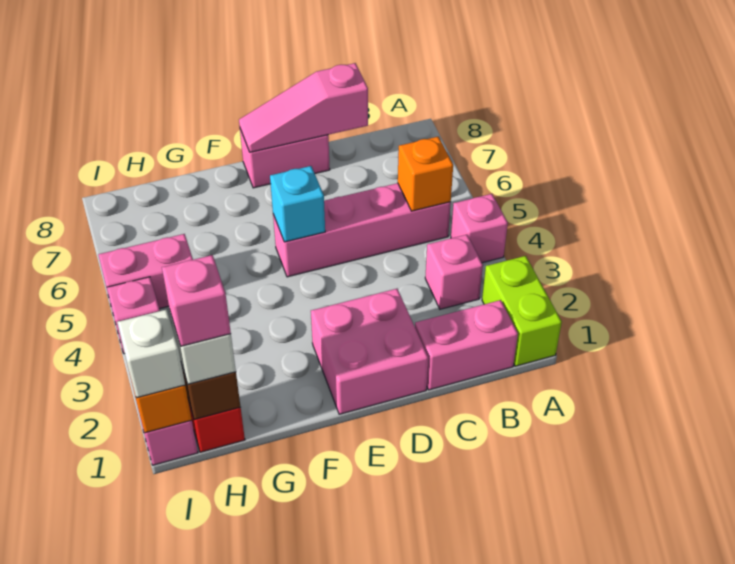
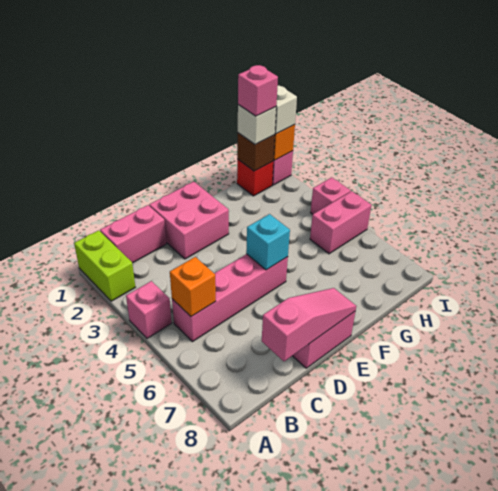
pink brick B3 level 1 -> none

